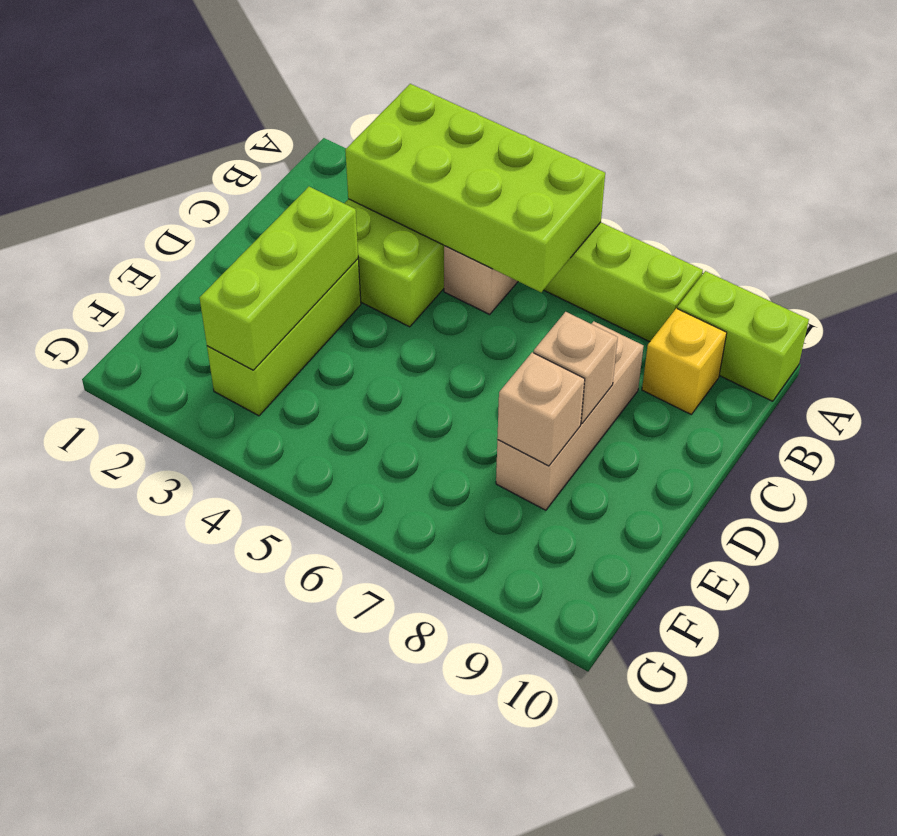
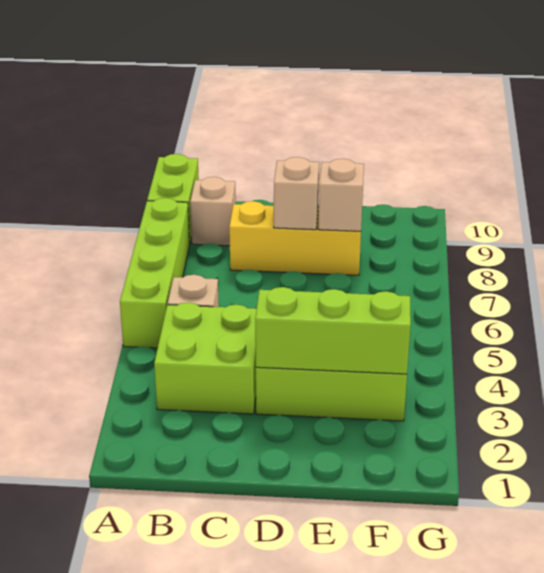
lime brick A3:B6 level 2 -> none
yellow brick B9 level 1 -> tan brick B9 level 1
tan brick C8:E8 level 1 -> yellow brick C8:E8 level 1

